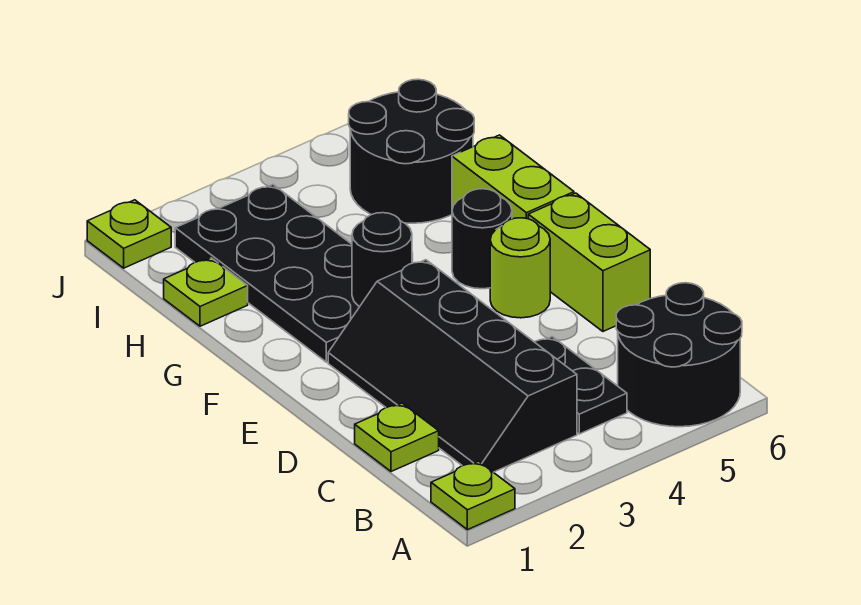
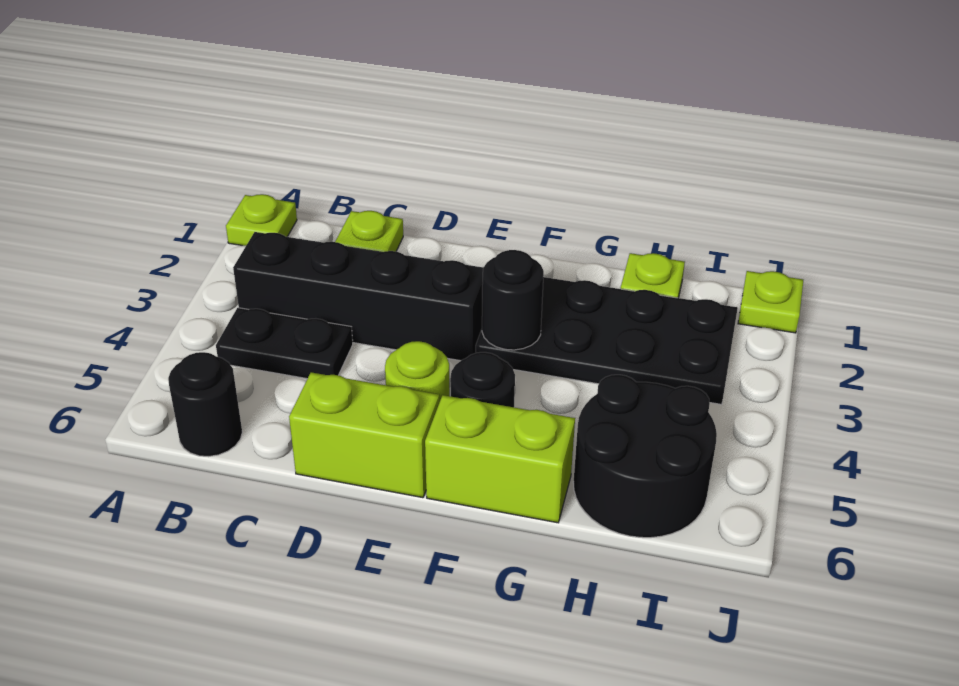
black round brick A5:B6 level 1 -> black round brick B6 level 1

